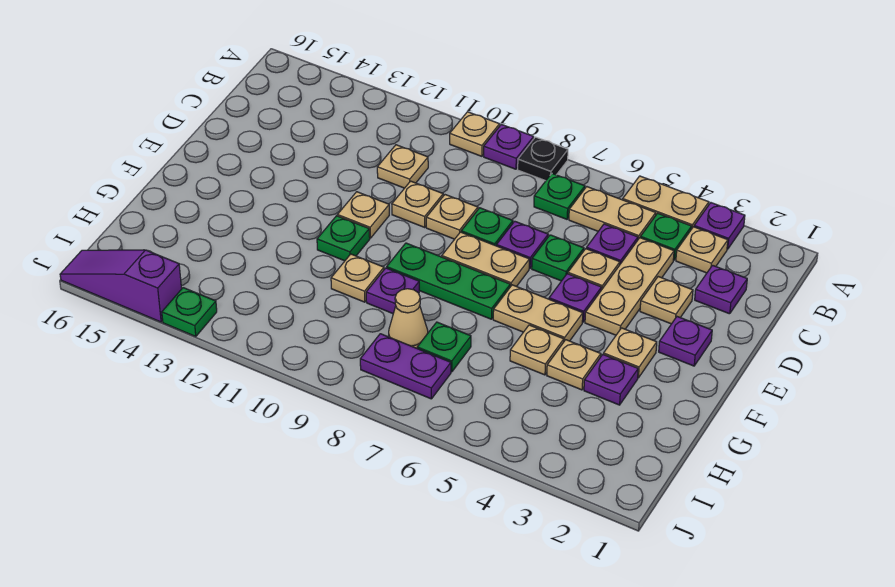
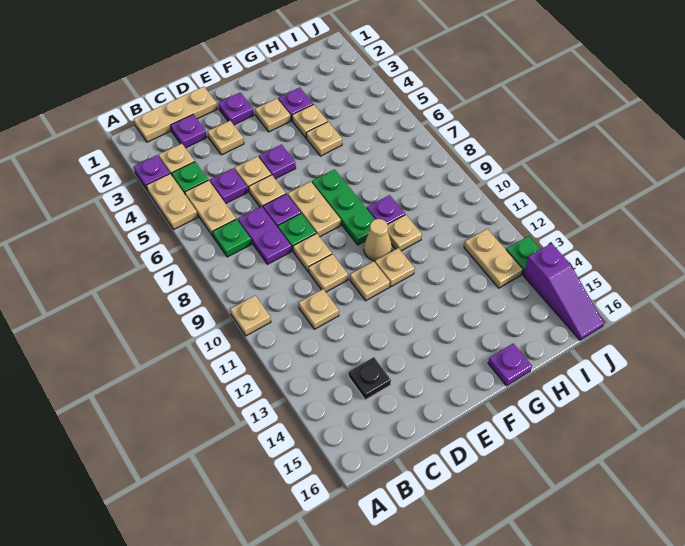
black plate A8 level 1 -> black plate C14 level 1
purple plate A9 level 1 -> purple plate G16 level 1
tan plate C4:E4 level 1 -> tan plate B1:D1 level 1
green plate D6 level 1 -> tan plate D6 level 1
tan plate F5:F6 level 1 -> tan plate I12:I13 level 1
green plate F11 level 1 -> tan plate F11 level 1
green plate H7 level 1 -> none
tan cone H8 level 1 -> tan cone F10 level 1
purple plate I7:I8 level 1 -> purple plate C7:C8 level 1

